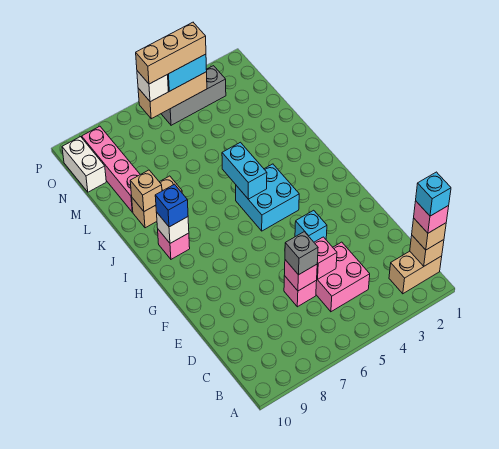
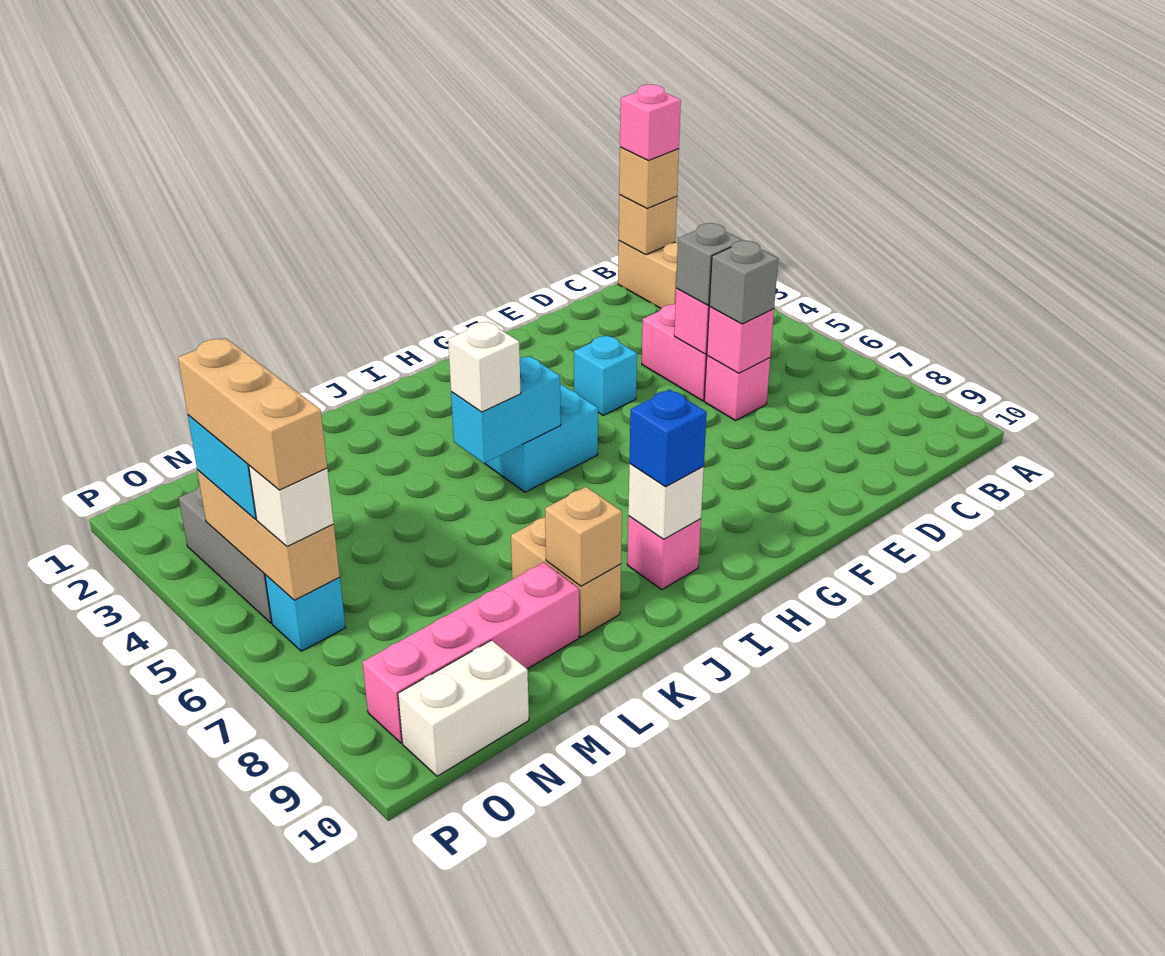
cyan brick B1 level 5 -> cyan brick O6 level 1
none -> grey brick D5 level 3
none -> white brick J5 level 3

